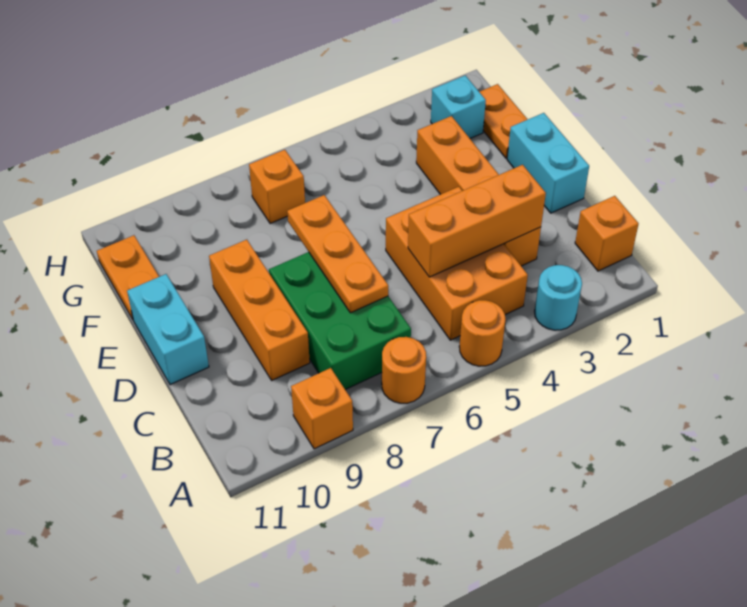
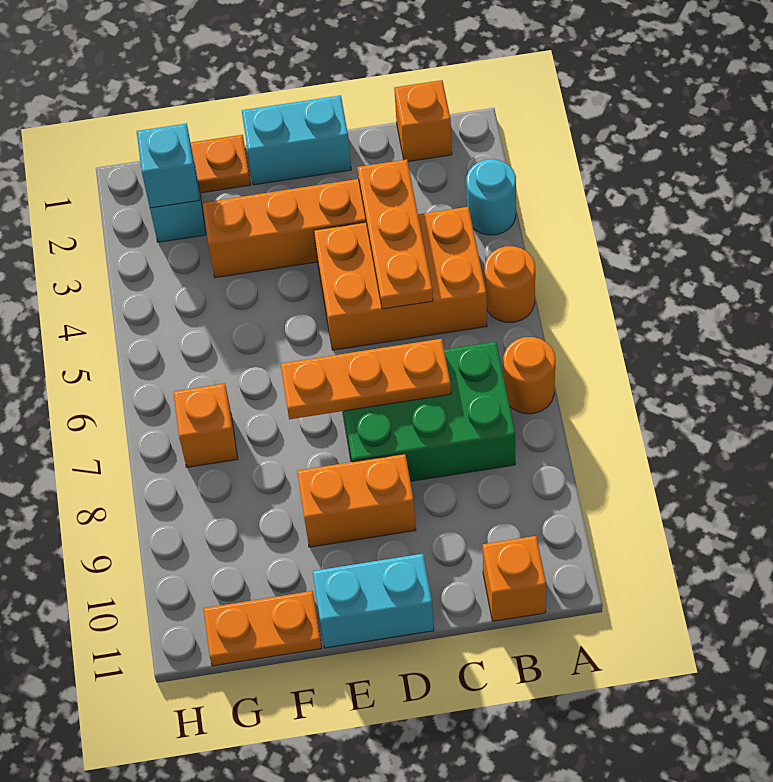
orange brick A9 level 1 -> orange brick B11 level 1
orange brick C3:C5 level 2 -> orange plate C3:C5 level 2
orange brick C9:E9 level 1 -> orange brick D9:E9 level 1
none -> cyan brick G2 level 2

